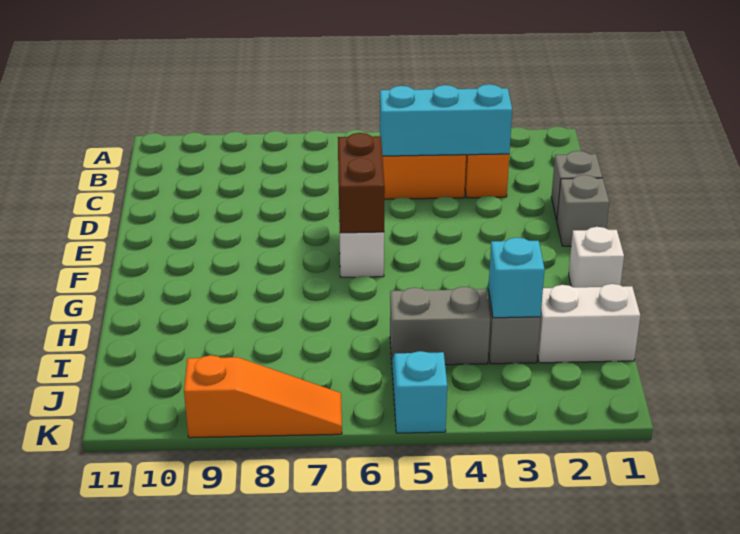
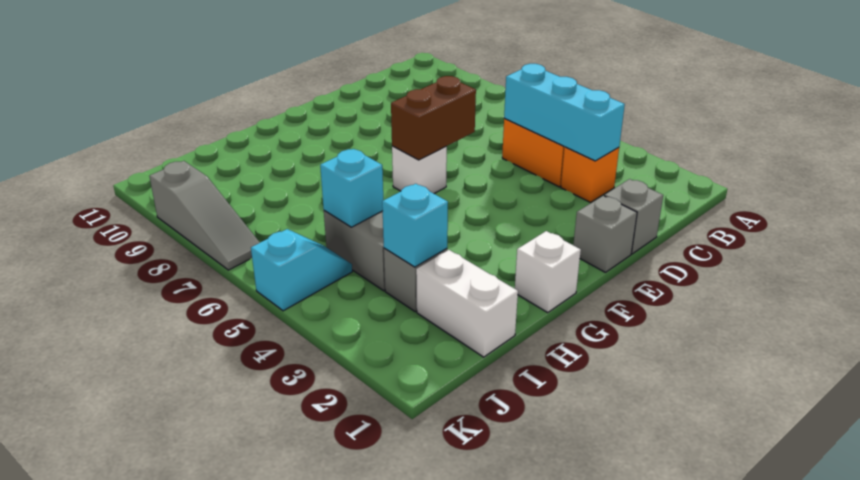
none -> cyan brick I5 level 2
orange slope K7:K9 level 1 top 9 -> grey slope K7:K9 level 1 top 9

